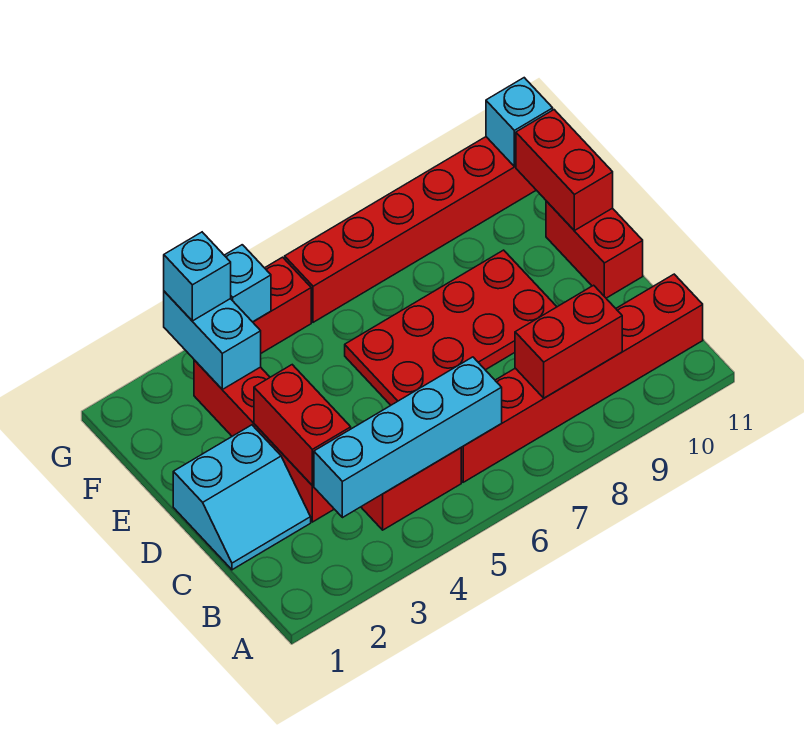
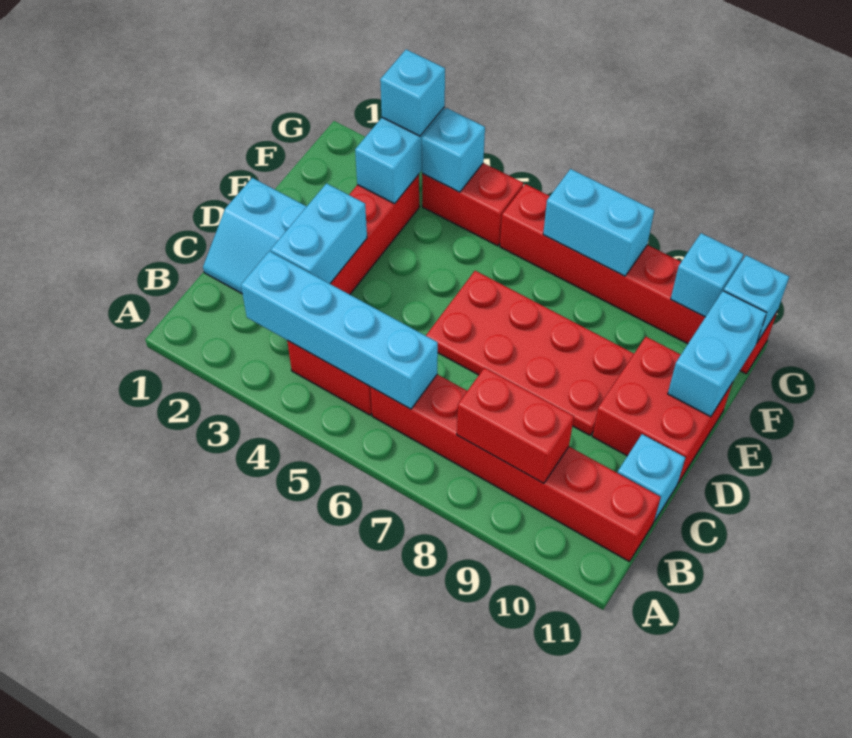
red brick C3:D3 level 2 -> cyan brick C3:D3 level 2
none -> cyan brick C11 level 1
red brick D11:E11 level 1 -> red brick D10:E11 level 1
red brick E11:F11 level 2 -> cyan brick E11:F11 level 2
none -> cyan brick G7:G8 level 2
none -> cyan brick G10 level 2

